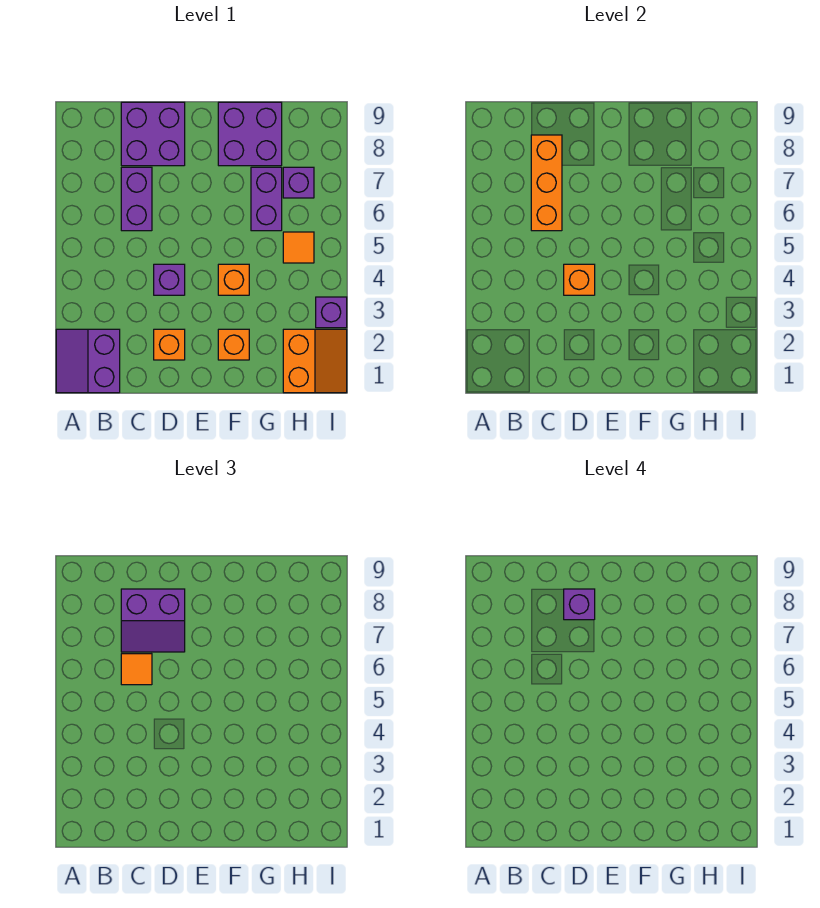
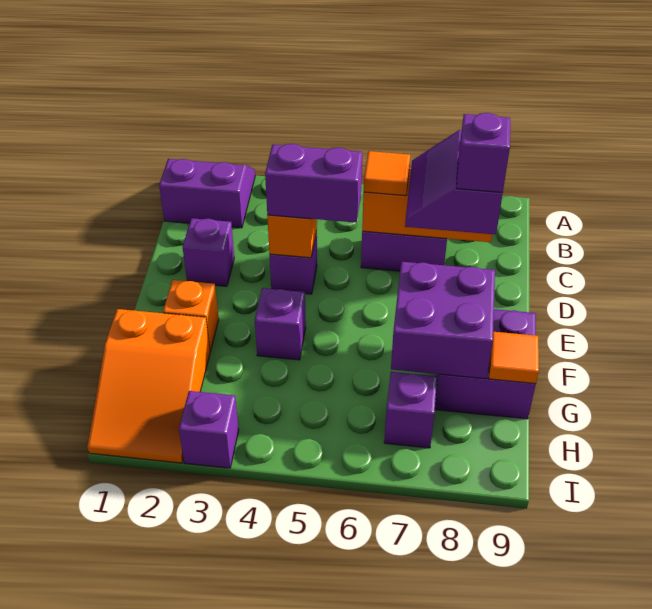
purple brick C8:D9 level 1 -> purple brick F7:G8 level 2
orange brick D2 level 1 -> purple brick D2 level 1
orange brick F4 level 1 -> purple brick F4 level 1
purple brick G6:G7 level 1 -> purple brick D4:D5 level 3
orange slope H1:I2 level 1 top H -> orange slope G1:I2 level 1 top G
orange tile H5 level 1 -> orange tile G9 level 2

